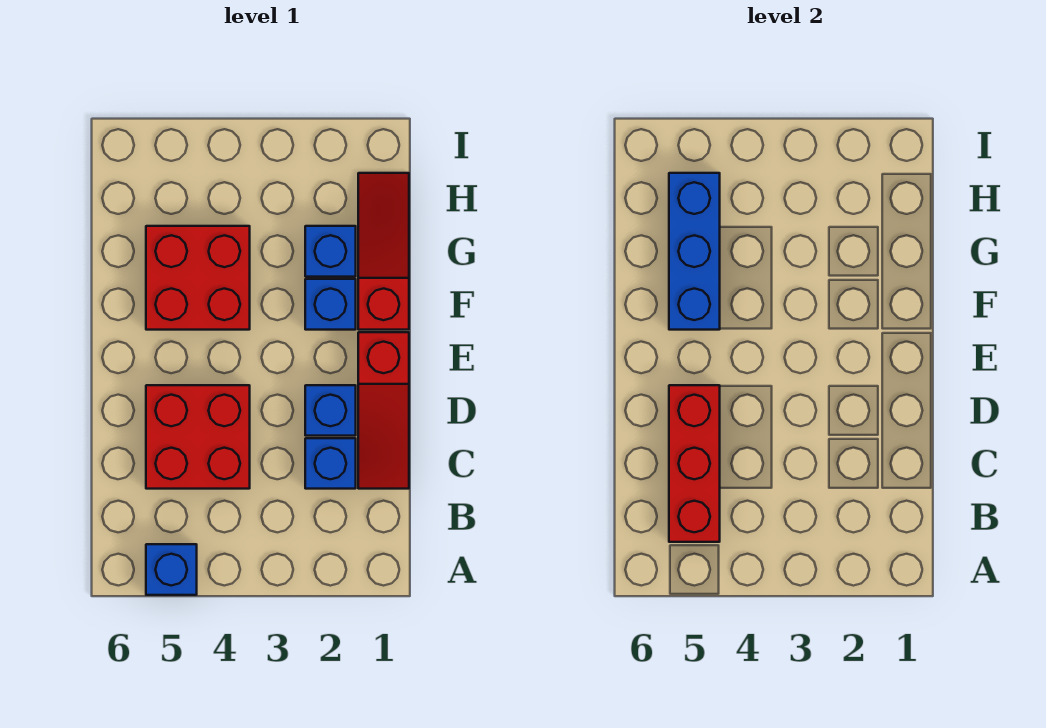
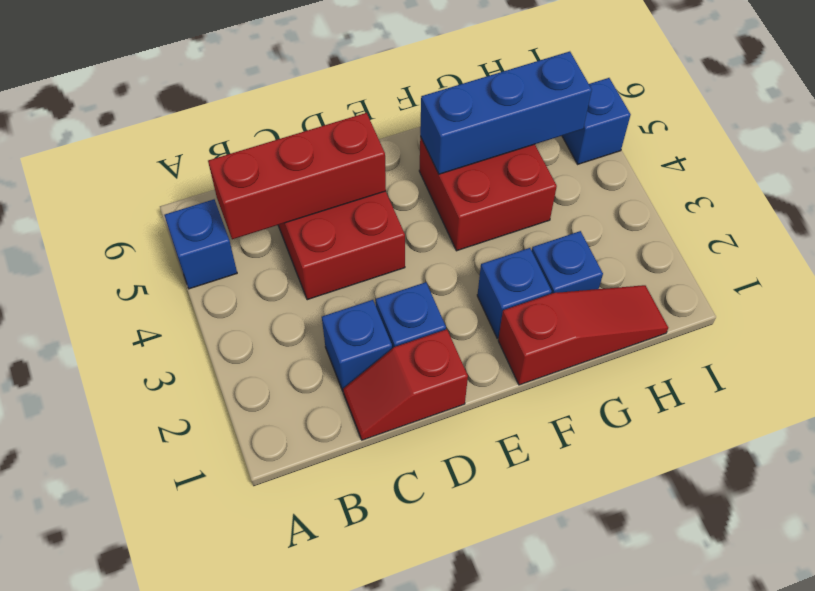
red slope C1:E1 level 1 top E -> red slope C1:D1 level 1 top D
none -> blue brick I5 level 1

